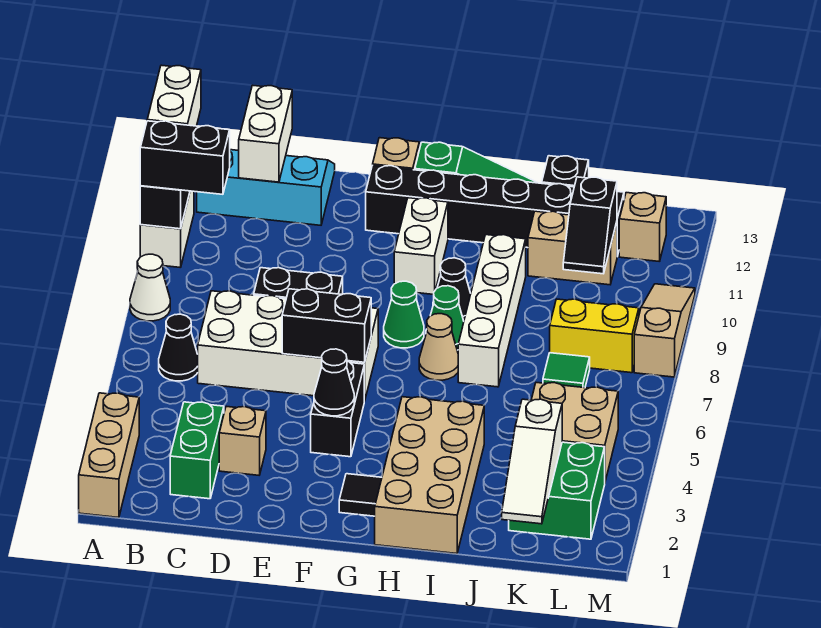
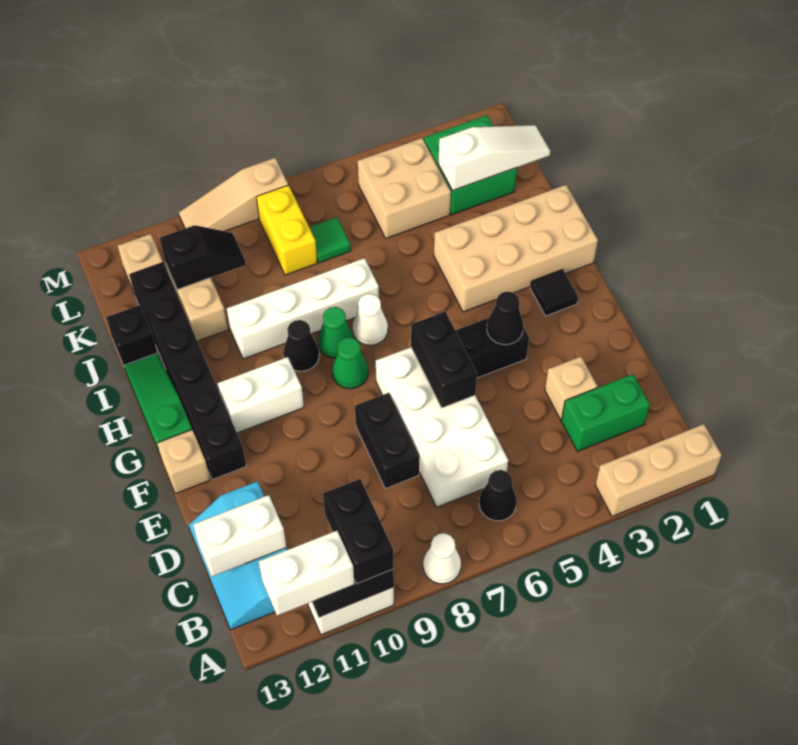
tan cone H7 level 1 -> white cone H7 level 1

